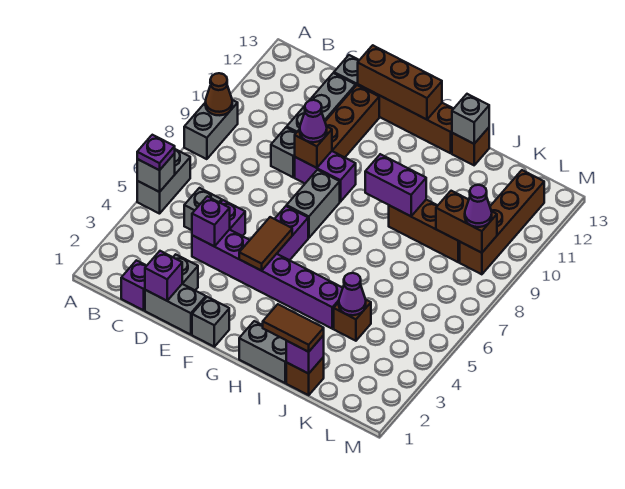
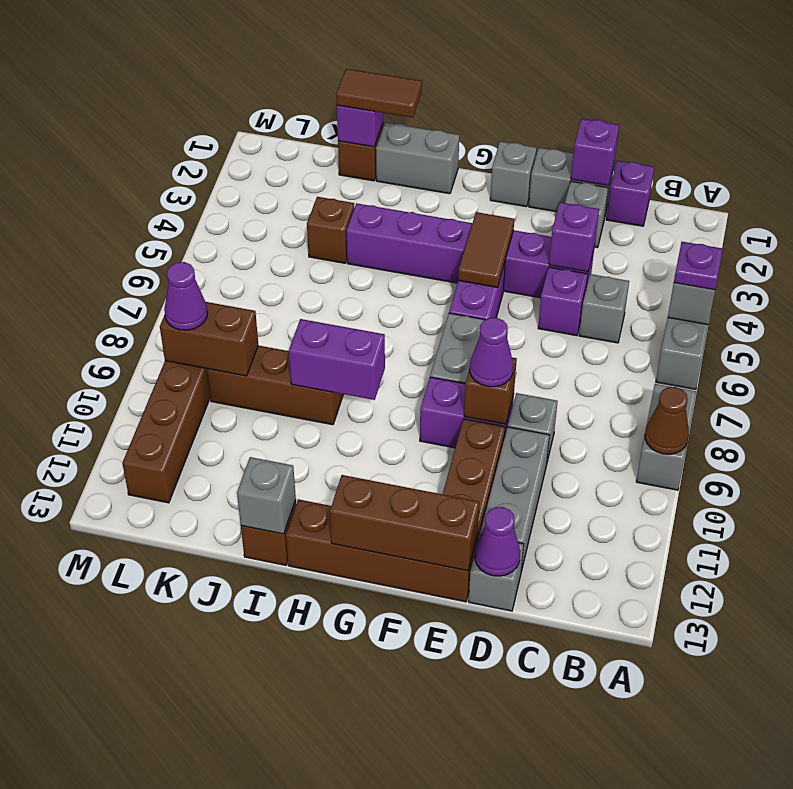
purple cone J4 level 2 -> purple cone D13 level 2

